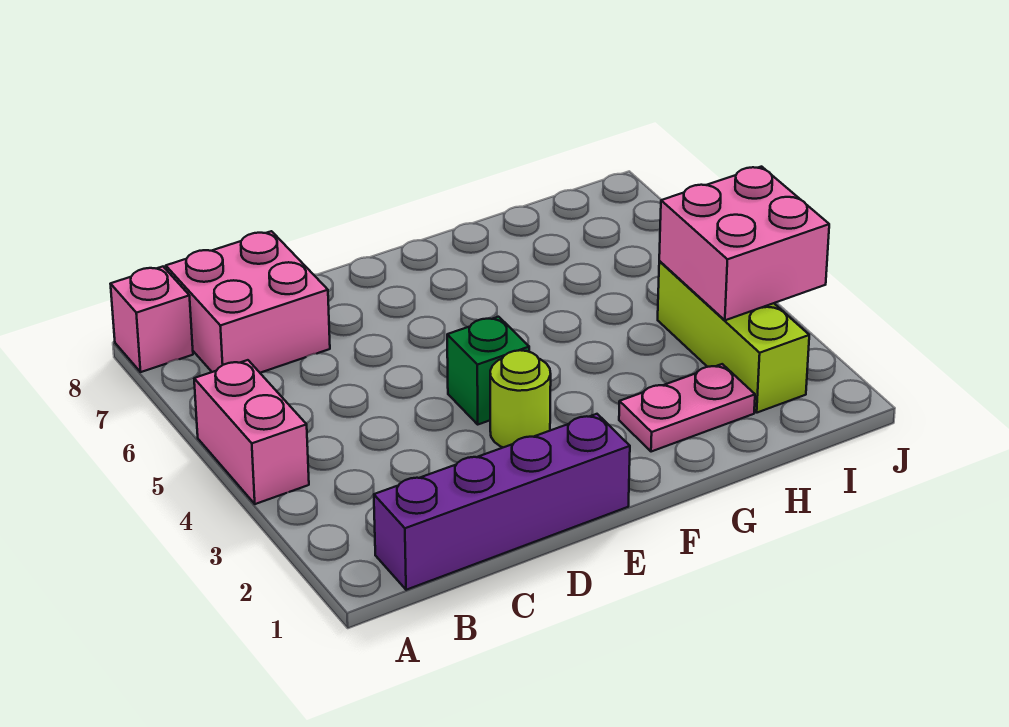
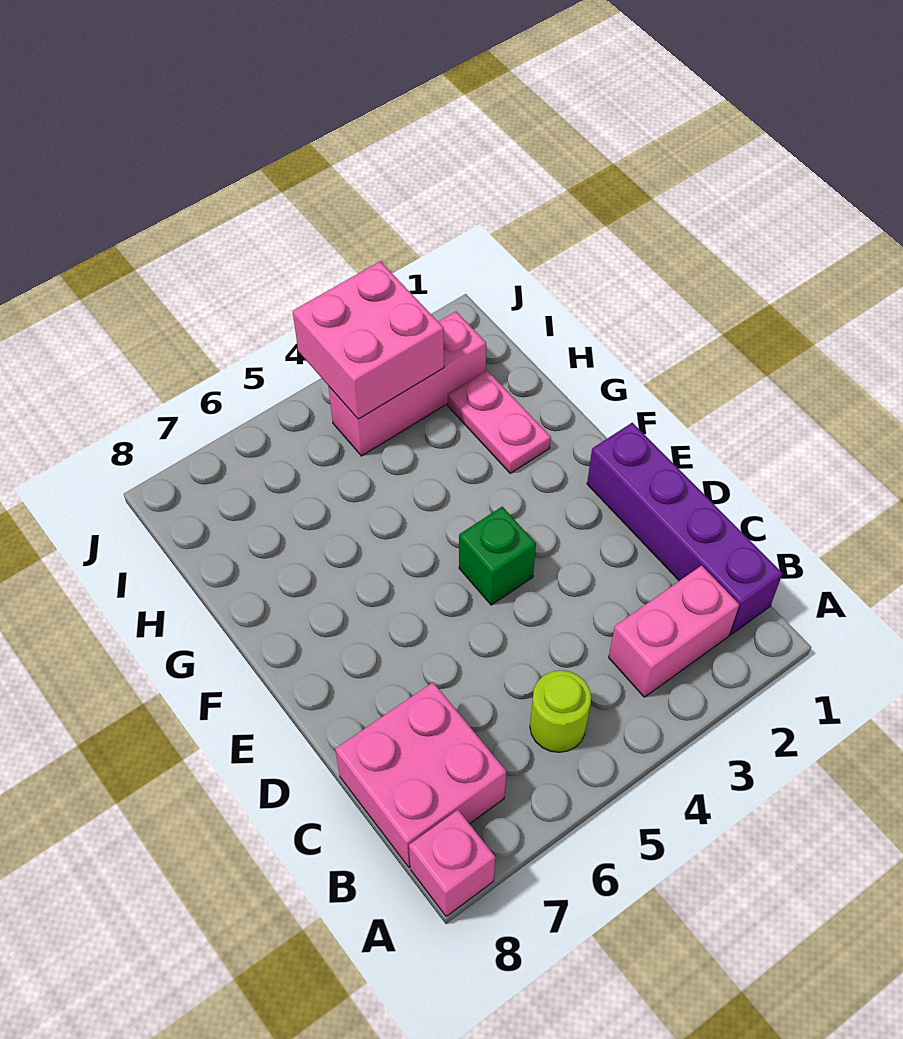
pink brick A4:A5 level 1 -> pink brick B2:B3 level 1
lime round brick E3 level 1 -> lime round brick B5 level 1
lime brick I2:I4 level 1 -> pink brick I2:I4 level 1

